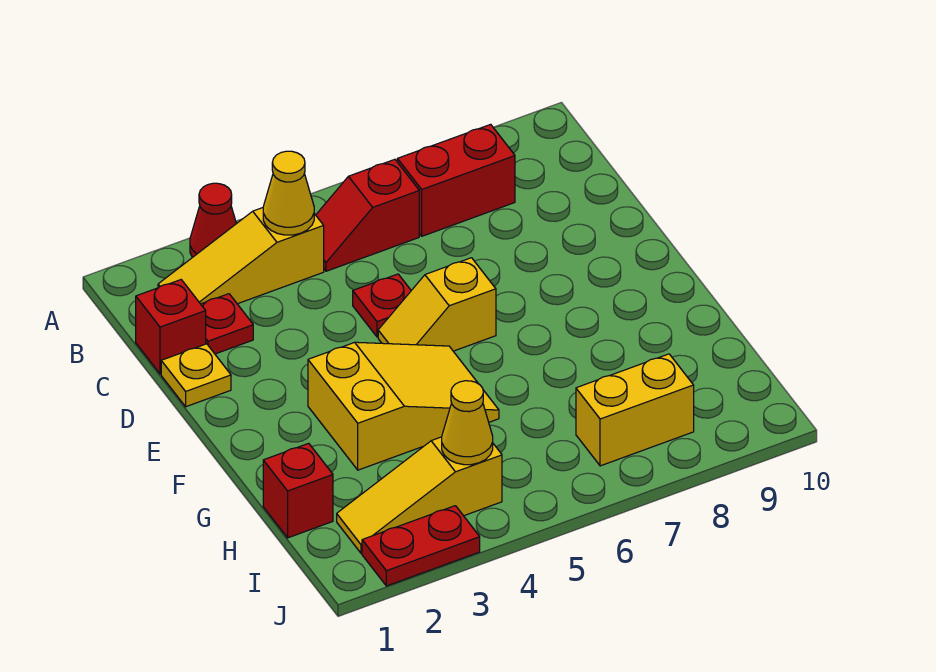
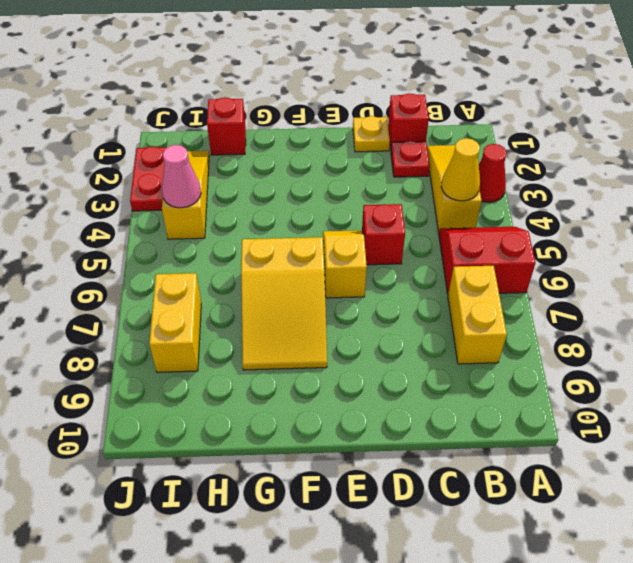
red slope B5:B6 level 1 top 6 -> red slope A5:B6 level 1 top 6
red brick B7:B8 level 1 -> yellow brick B7:B8 level 1
red plate D5 level 1 -> red brick D5 level 1
yellow slope F3:G5 level 1 top 3 -> yellow slope F6:G8 level 1 top 6
yellow cone I4 level 2 -> pink cone I4 level 2

